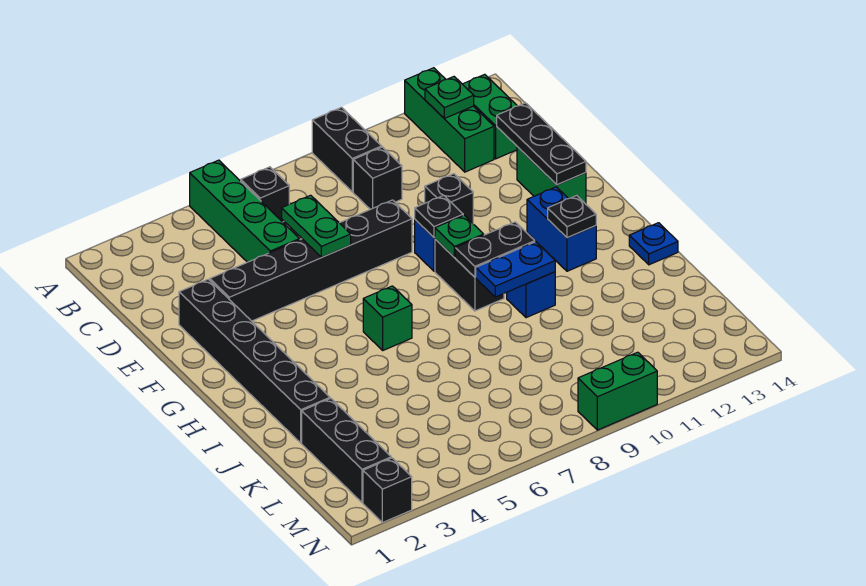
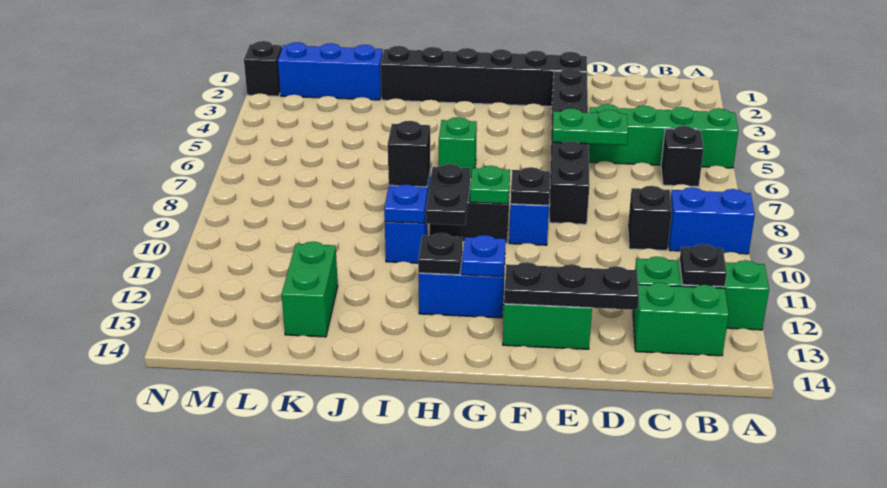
black brick A9:B9 level 1 -> blue brick A9:B9 level 1
green plate B12 level 2 -> black plate B12 level 2
black brick E10 level 1 -> black brick I9 level 3
blue plate I14 level 1 -> blue plate G12 level 2
black brick K2:M2 level 1 -> blue brick K2:M2 level 1
green brick N9:N10 level 1 -> green brick K12:K13 level 1

